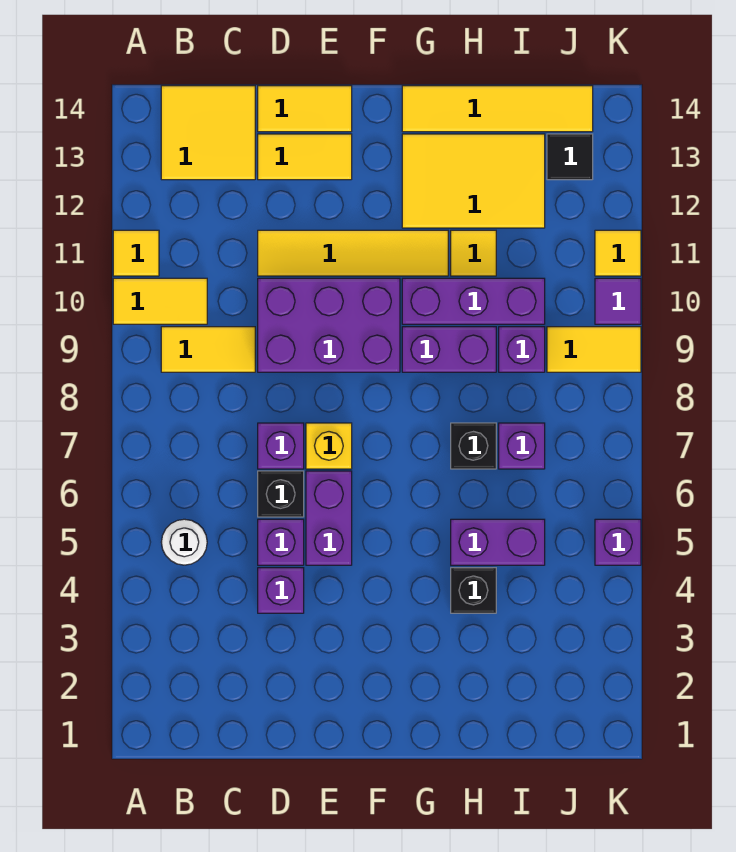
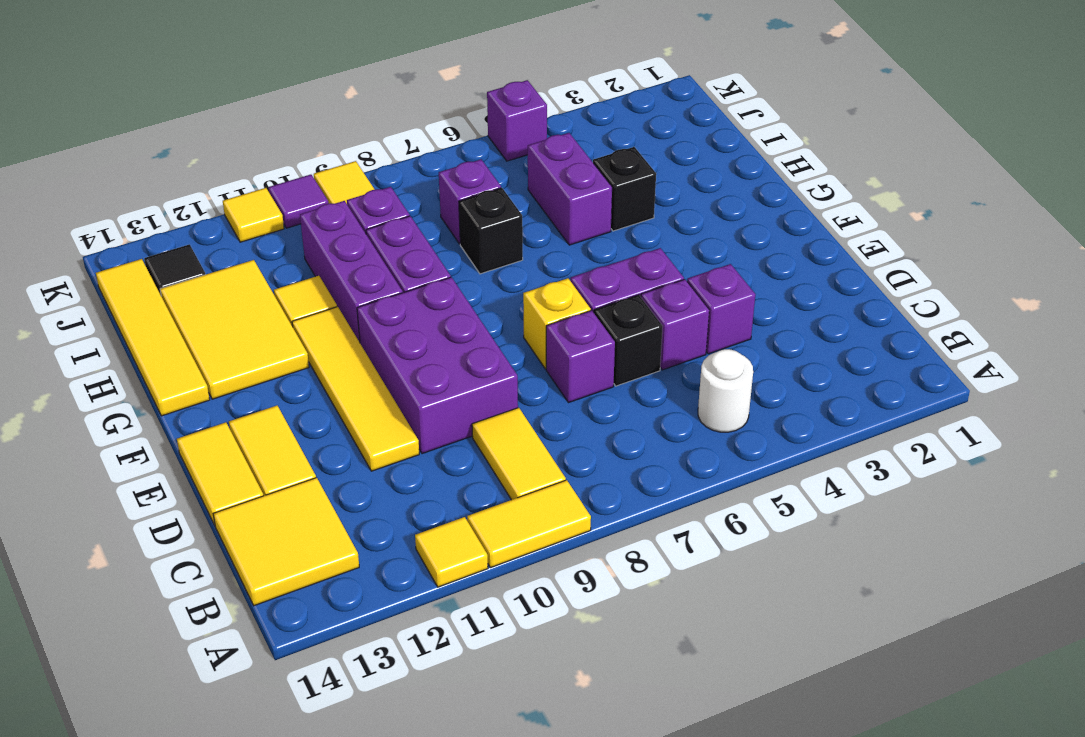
yellow tile A10:B10 level 1 -> yellow tile A9:A10 level 1

